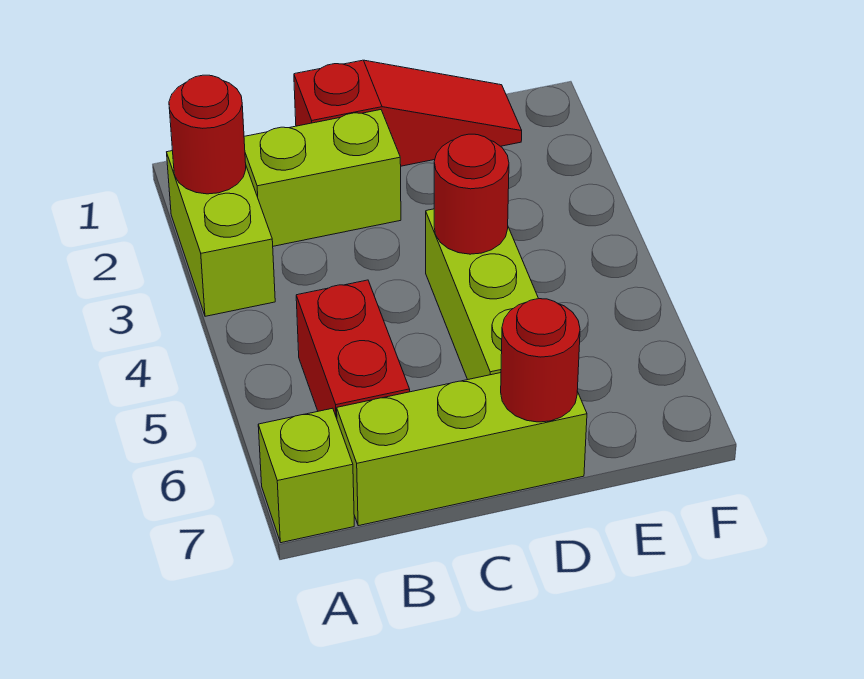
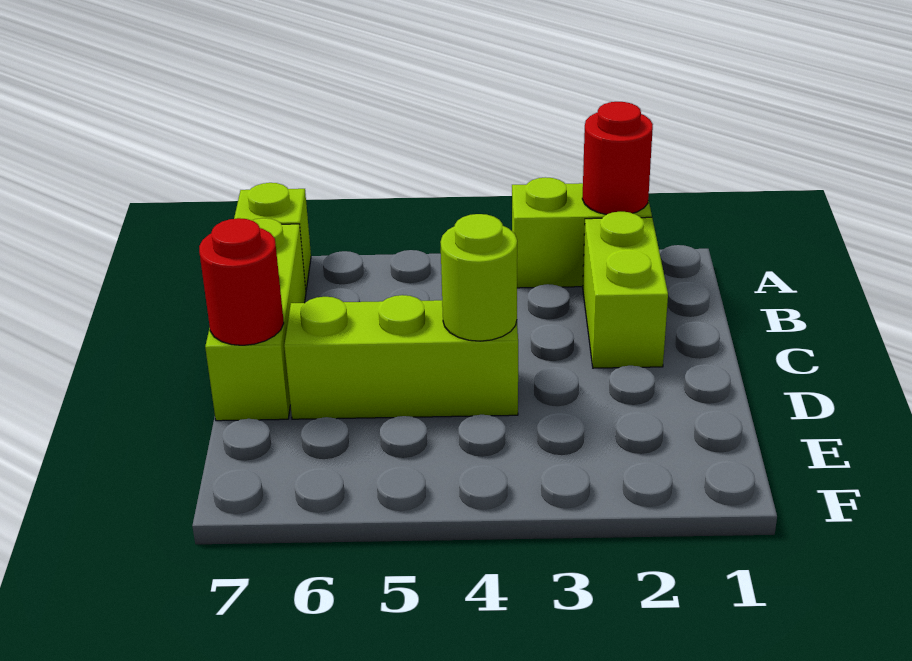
red brick B5:B6 level 1 -> none
red slope C1:E1 level 1 top C -> none
red round brick D4 level 2 -> lime round brick D4 level 2

